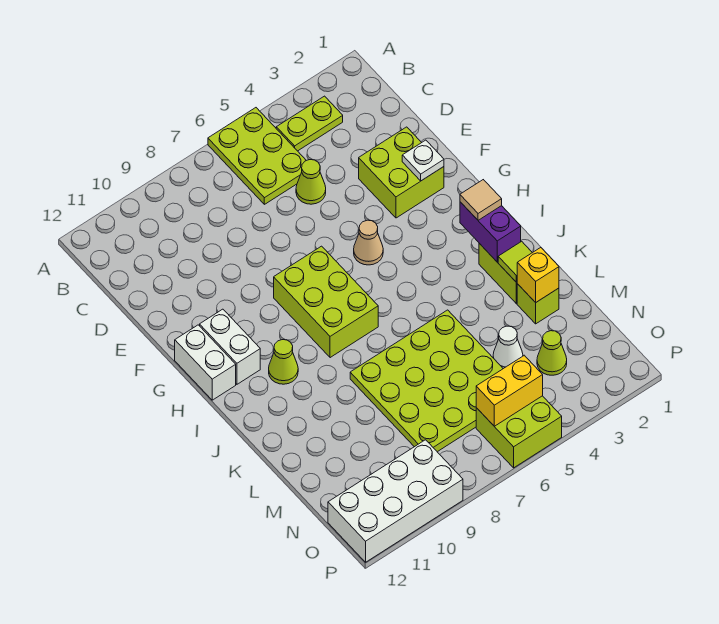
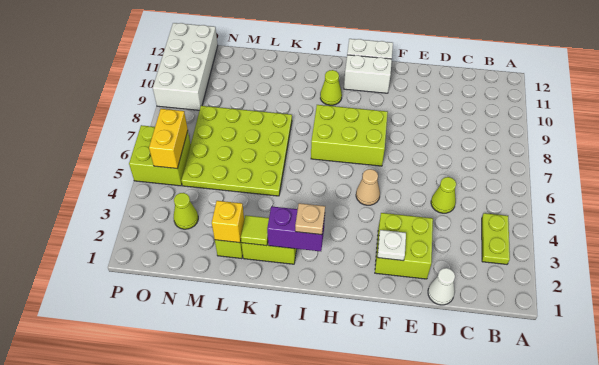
lime plate A5:C6 level 1 -> none
tan tile I2 level 3 -> tan plate I2 level 3
white cone M4 level 1 -> white cone D1 level 1

